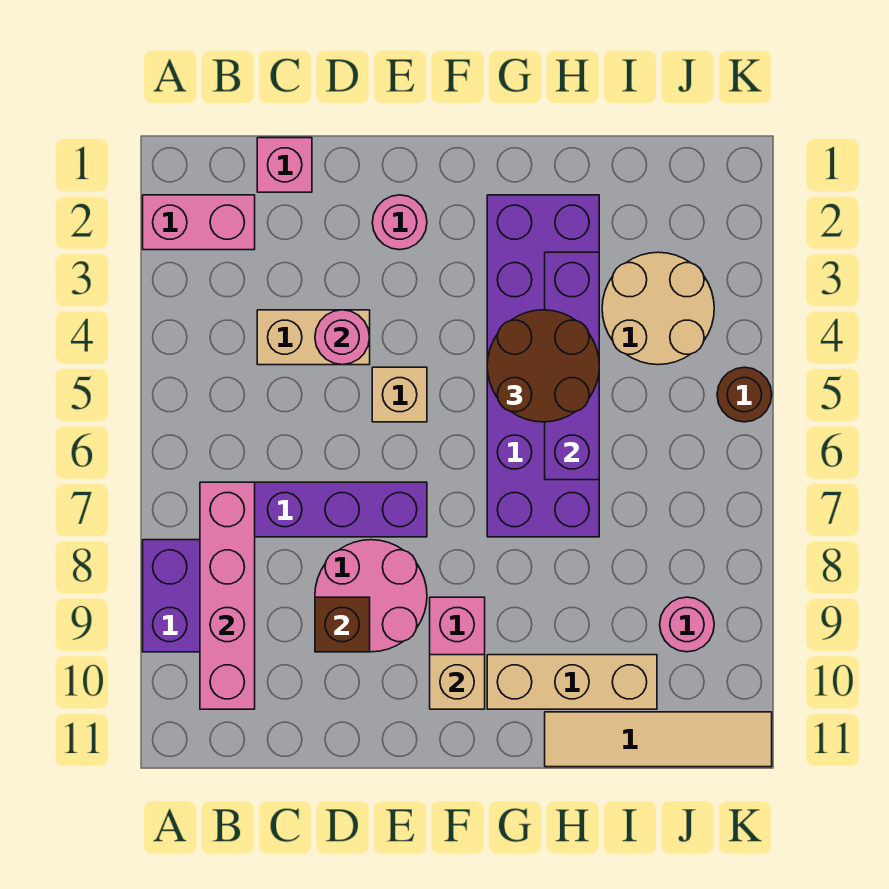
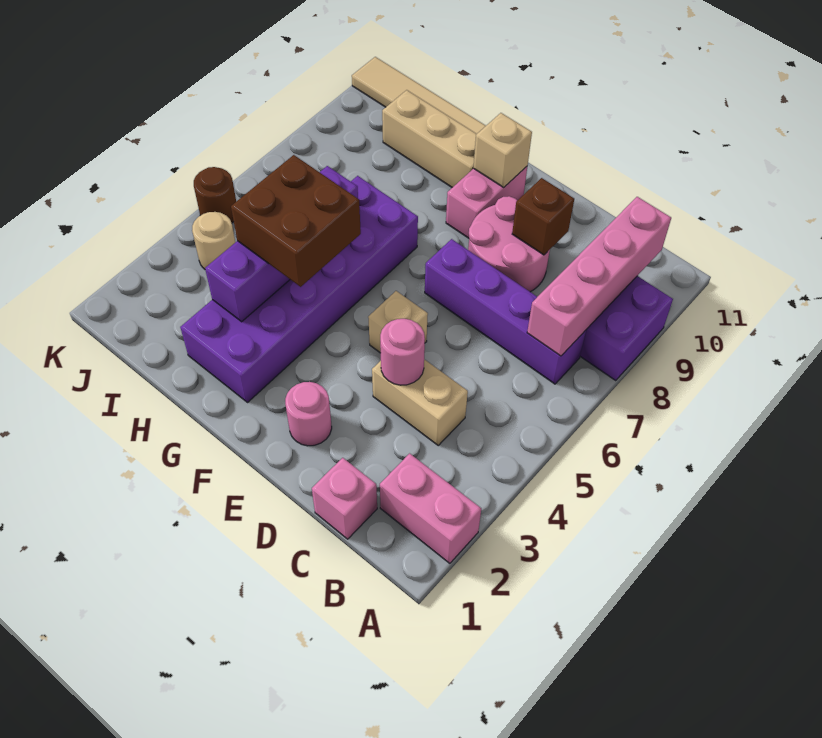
brown round brick G4:H5 level 3 -> brown brick G4:H5 level 3
tan round brick I3:J4 level 1 -> tan round brick J4 level 1
pink round brick J9 level 1 -> none

